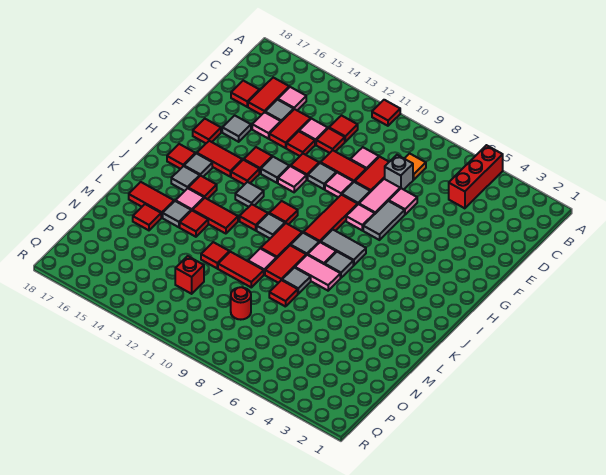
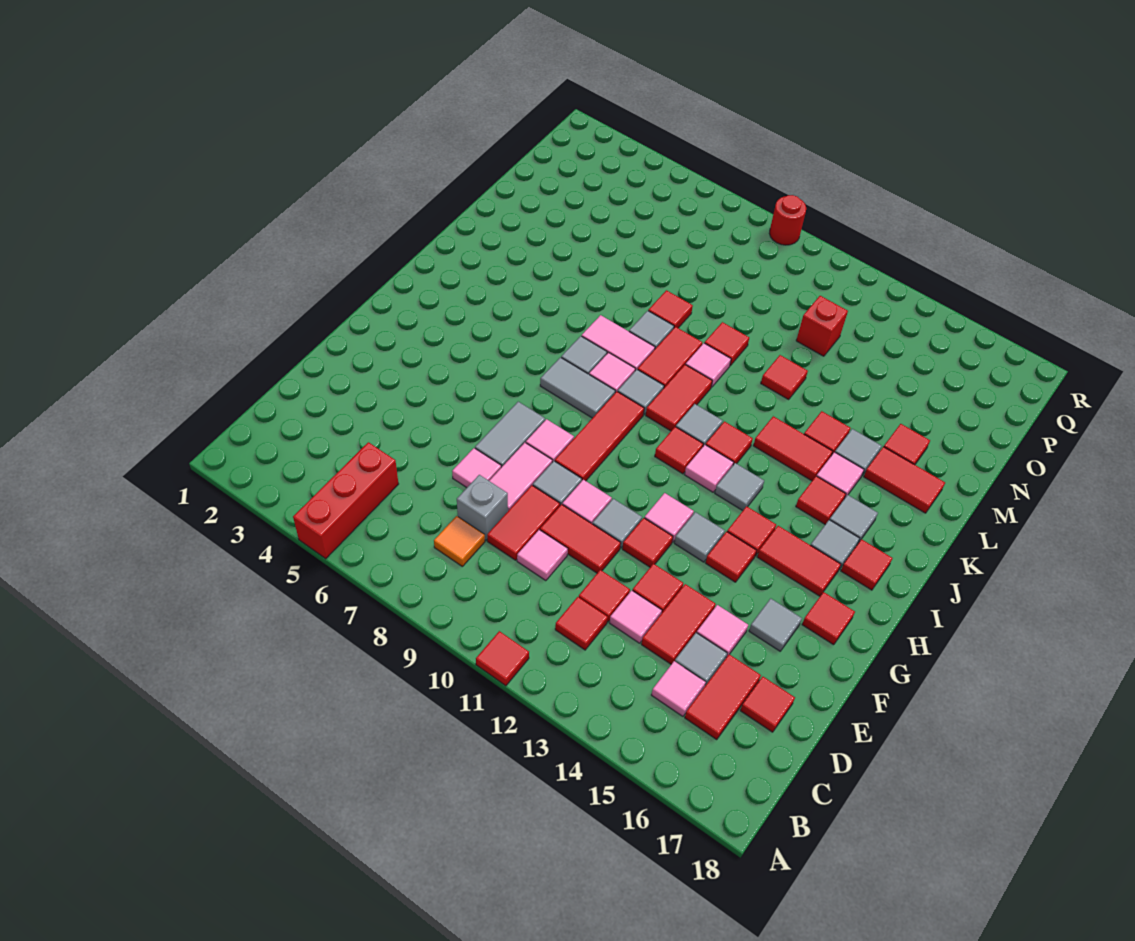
none -> pink tile I12 level 1
red tile M10:M11 level 1 -> red tile M10 level 1
red round brick O9 level 1 -> red round brick R9 level 1

